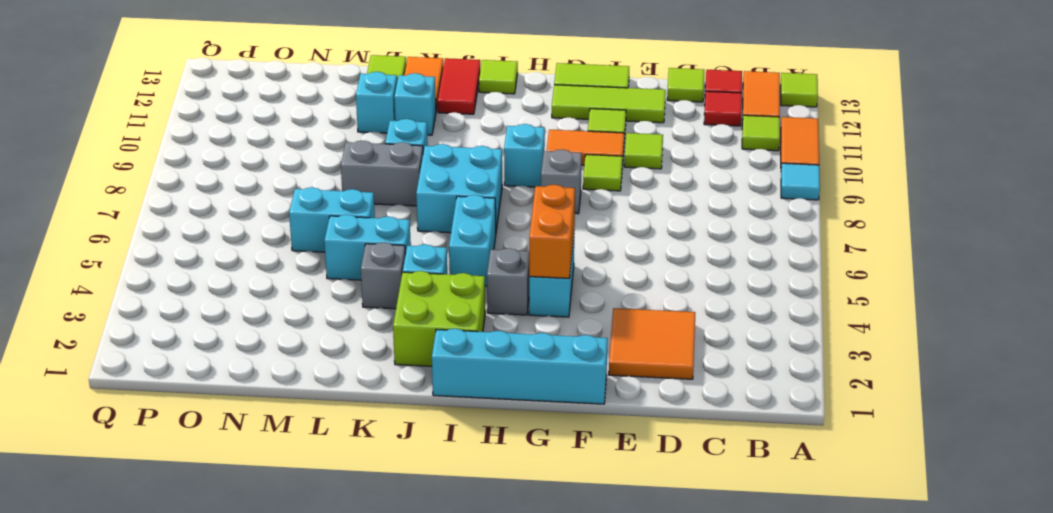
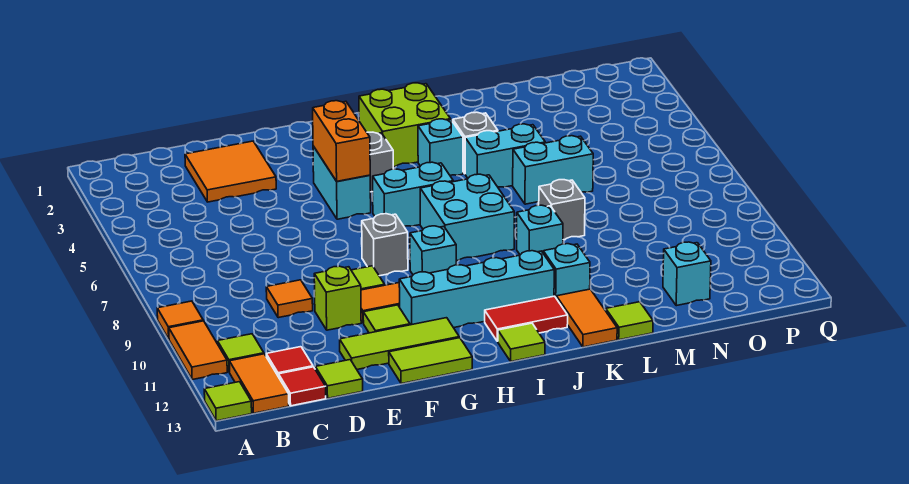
cyan tile A9 level 1 -> orange tile A9 level 1
none -> orange tile D9 level 1
lime tile E10 level 1 -> lime brick E10 level 1
cyan brick F1:I1 level 1 -> cyan brick G11:J11 level 1
cyan brick I5:I6 level 1 -> cyan brick H6:I6 level 1
red tile J12:J13 level 1 -> red tile I12:J12 level 1
grey brick K8:L8 level 1 -> grey brick L8 level 1
cyan brick L11 level 1 -> cyan brick N12 level 1

